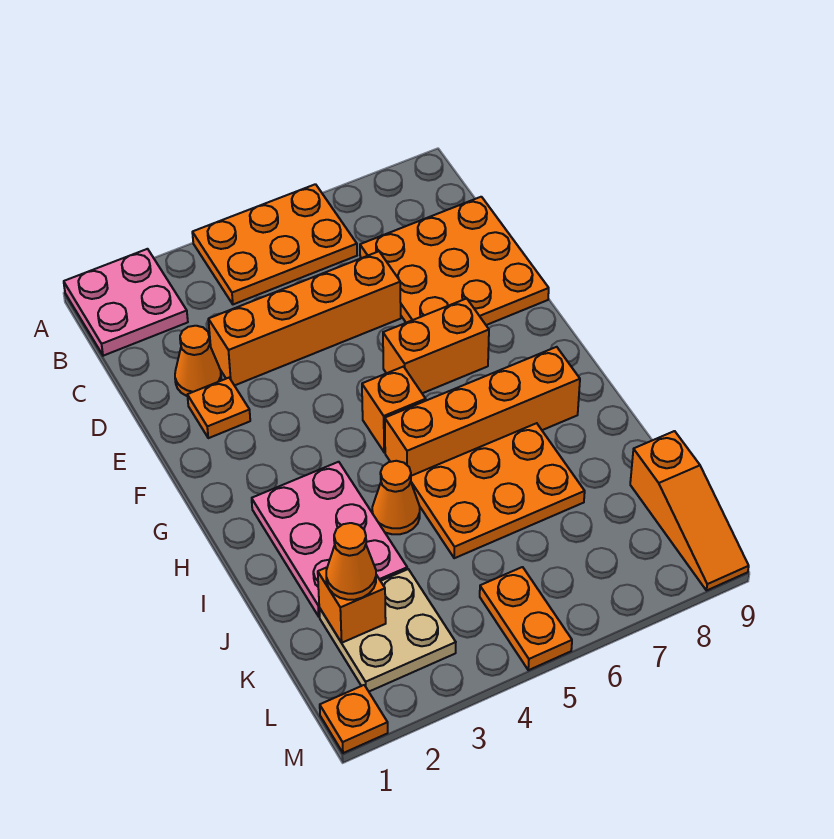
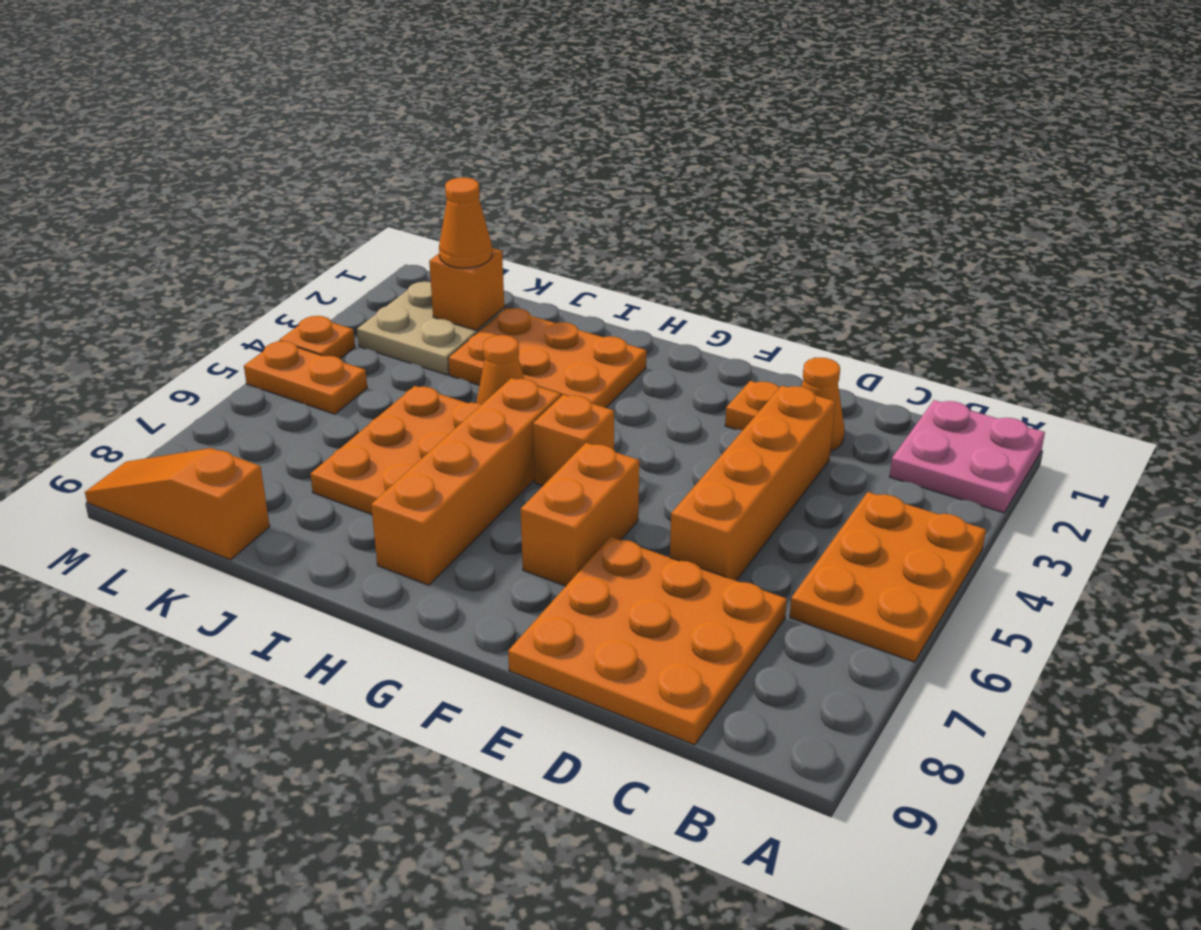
pink plate H2:J3 level 1 -> orange plate H2:J3 level 1
orange plate M1 level 1 -> orange plate M4 level 1

